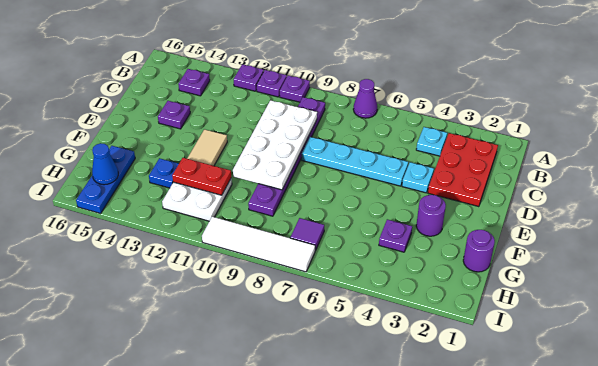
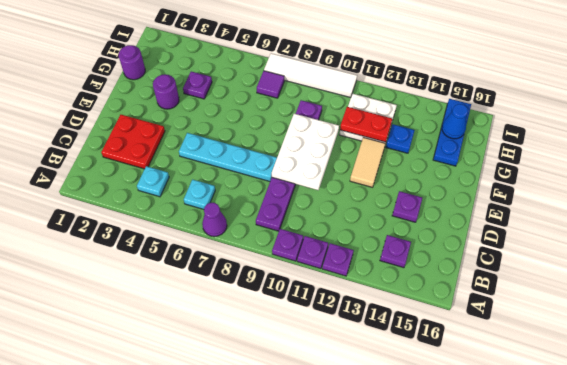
red plate B2:D3 level 1 -> red plate C2:D3 level 1
white plate C9:F10 level 2 -> white plate D9:F10 level 2
cyan plate D4 level 1 -> cyan plate B6 level 1

